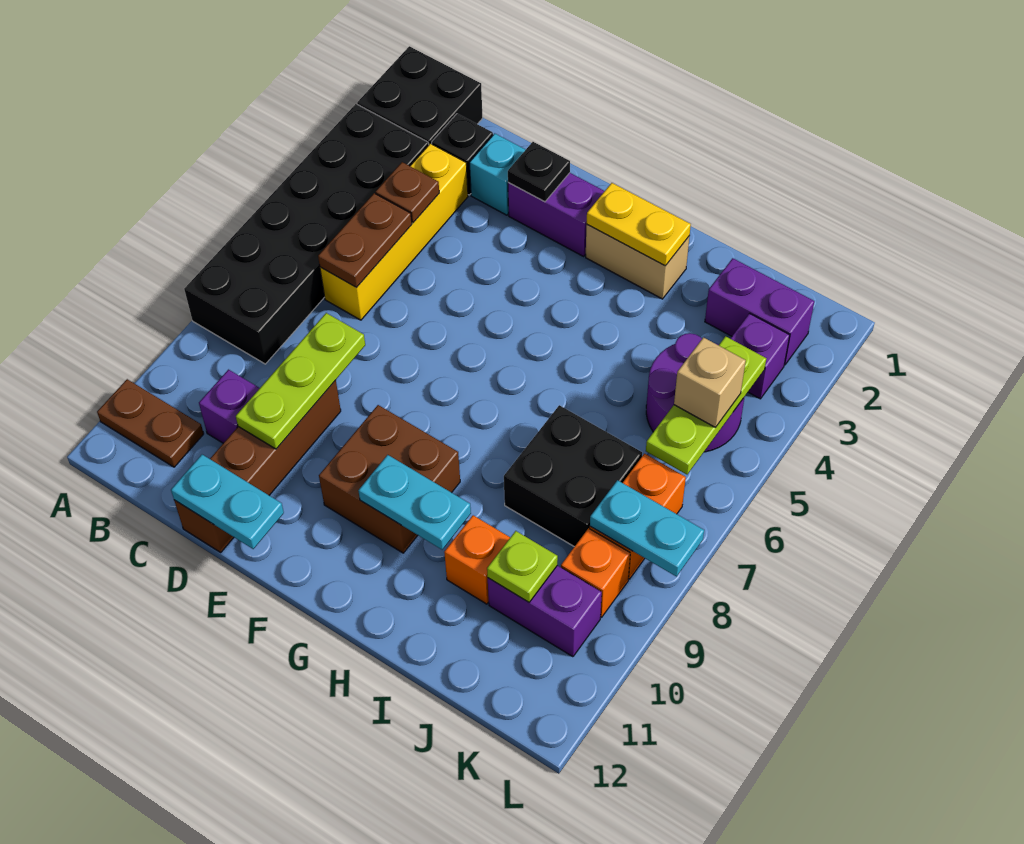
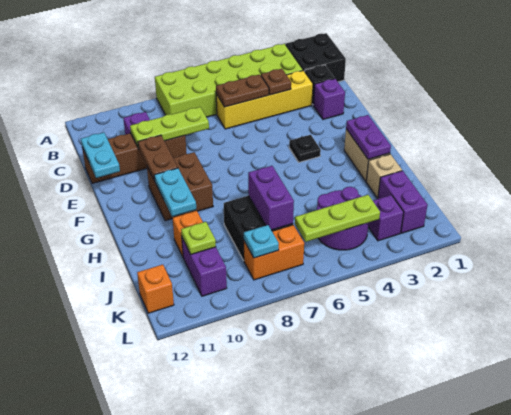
black brick A3:B8 level 1 -> lime brick A3:B8 level 1
brown plate A11:B11 level 1 -> brown plate E10:F10 level 2
cyan brick D2 level 1 -> purple brick D2 level 1
purple brick E2:F2 level 1 -> purple brick I7:J7 level 2
black plate E2 level 2 -> black plate F4 level 1
yellow plate G2:H2 level 2 -> purple plate G2:H2 level 2
tan brick K5 level 3 -> tan brick I2 level 1
cyan plate K8:L8 level 2 -> cyan plate K8 level 2
orange brick K9 level 1 -> orange brick K12 level 1

